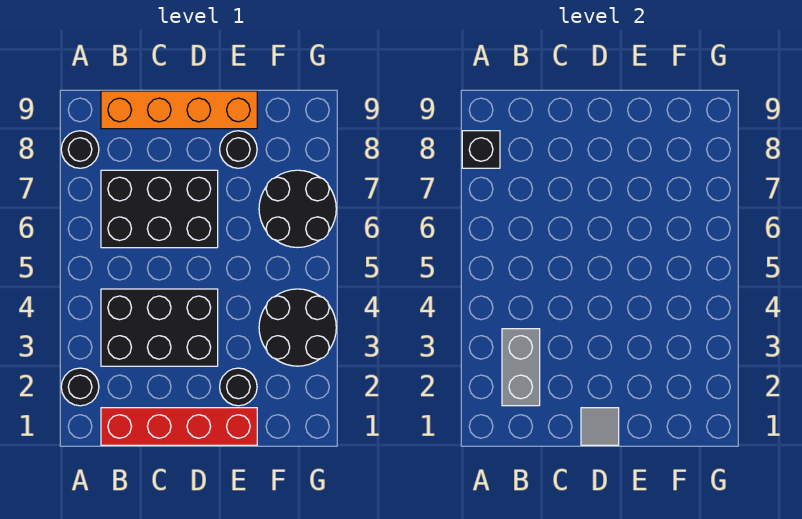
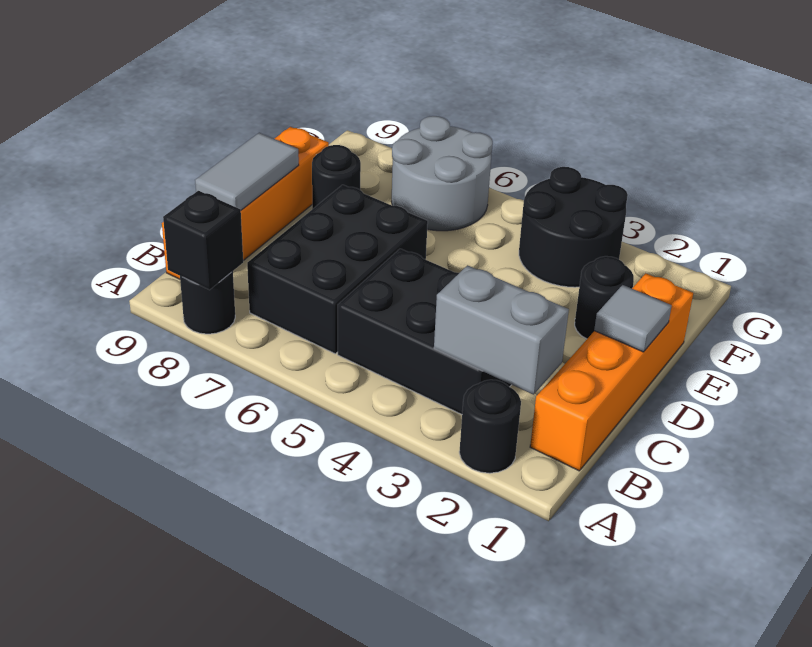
red brick B1:E1 level 1 -> orange brick B1:E1 level 1
black brick B3:D4 level 1 -> black brick B3:C5 level 1
none -> grey tile C9:D9 level 2
black round brick F6:G7 level 1 -> grey round brick F6:G7 level 1

